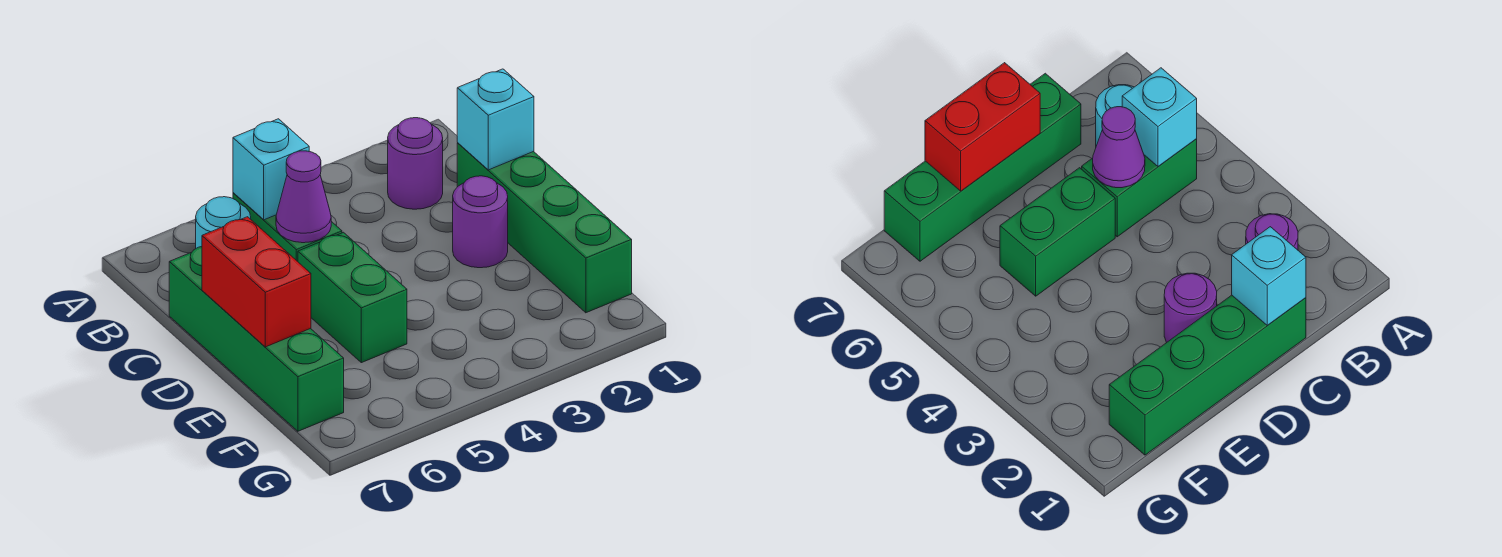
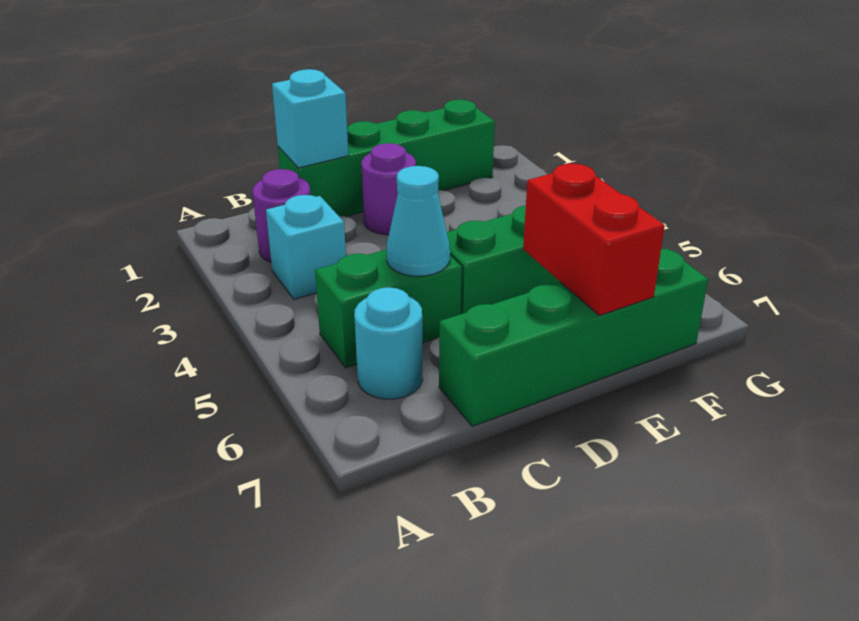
cyan brick B5 level 2 -> cyan brick B3 level 1
purple cone C5 level 2 -> cyan cone C5 level 2
red brick D7:E7 level 2 -> red brick E6:E7 level 2

